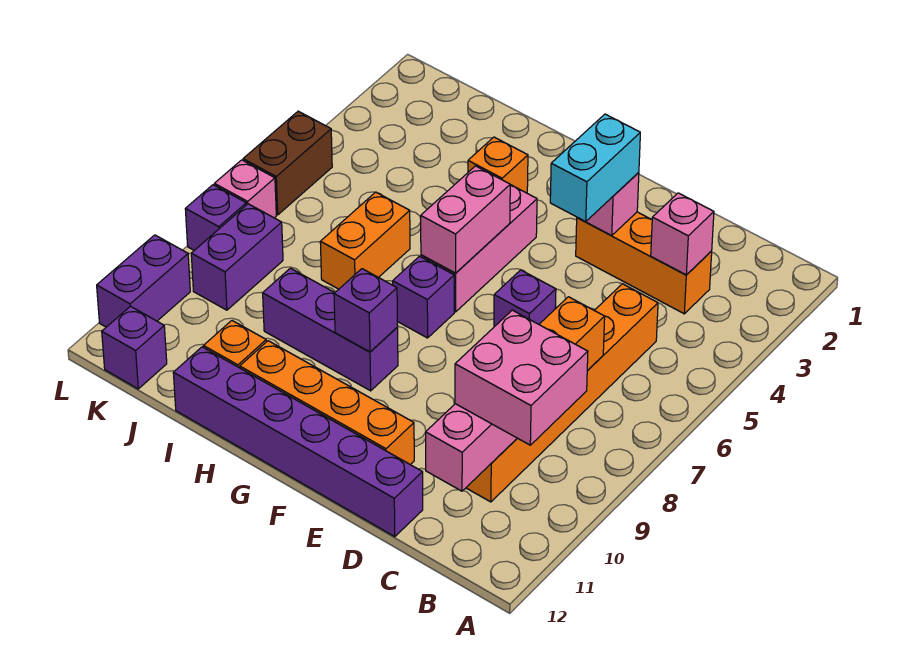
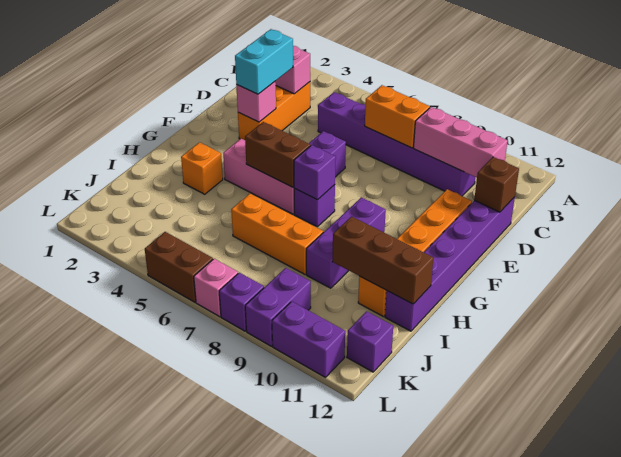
pink brick B9:C10 level 3 -> none
orange brick C5:C10 level 1 -> purple brick C5:C10 level 1
none -> brown brick D12 level 2
cyan brick E3:E4 level 3 -> cyan brick D3:E3 level 3
pink brick G5:G6 level 2 -> brown brick G5:G6 level 2
purple brick G9 level 2 -> purple brick G7 level 2
orange brick I6:I7 level 1 -> orange brick I6:I8 level 1
none -> brown brick I10:I12 level 2
purple brick K8:K9 level 1 -> purple brick K9:L9 level 1

